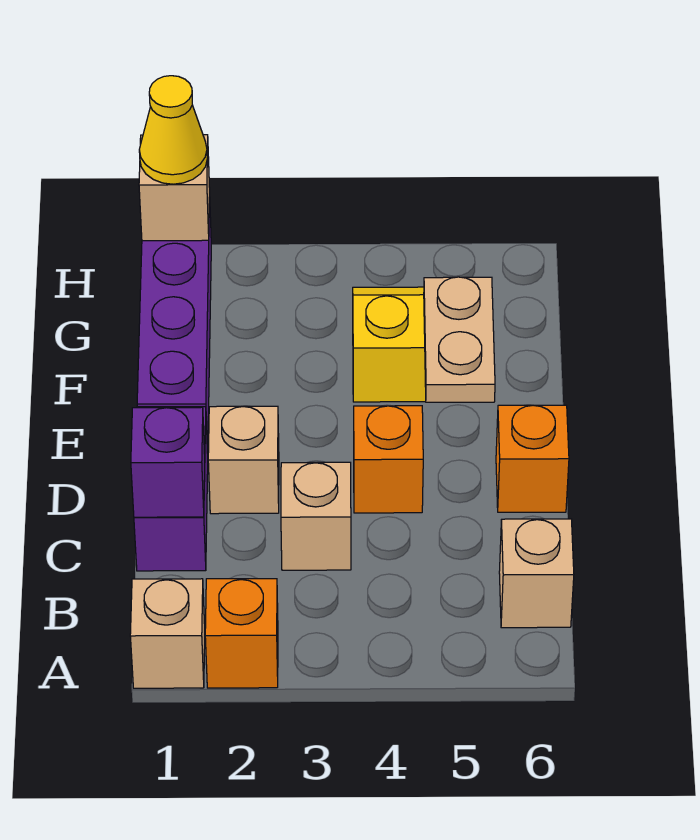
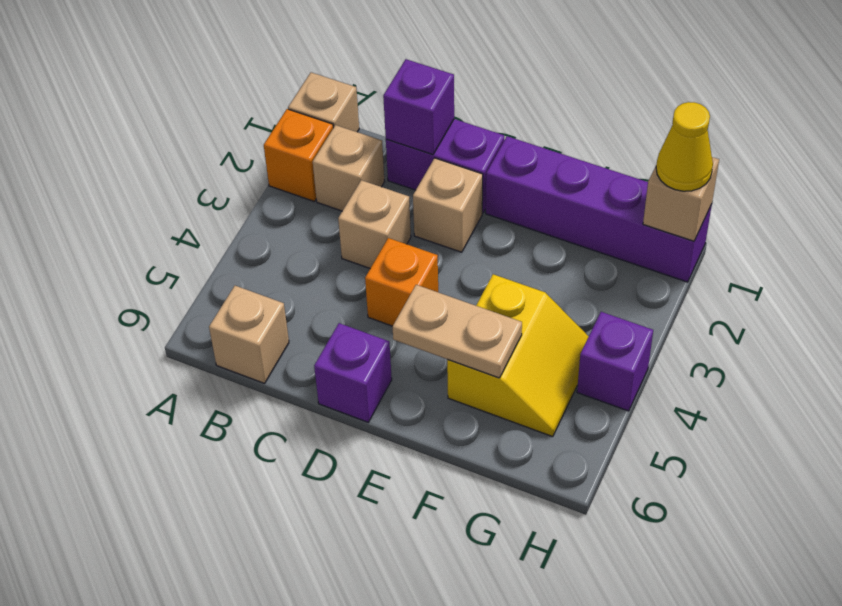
none -> tan brick B2 level 1
orange brick D6 level 1 -> purple brick D6 level 1
none -> purple brick H4 level 1

